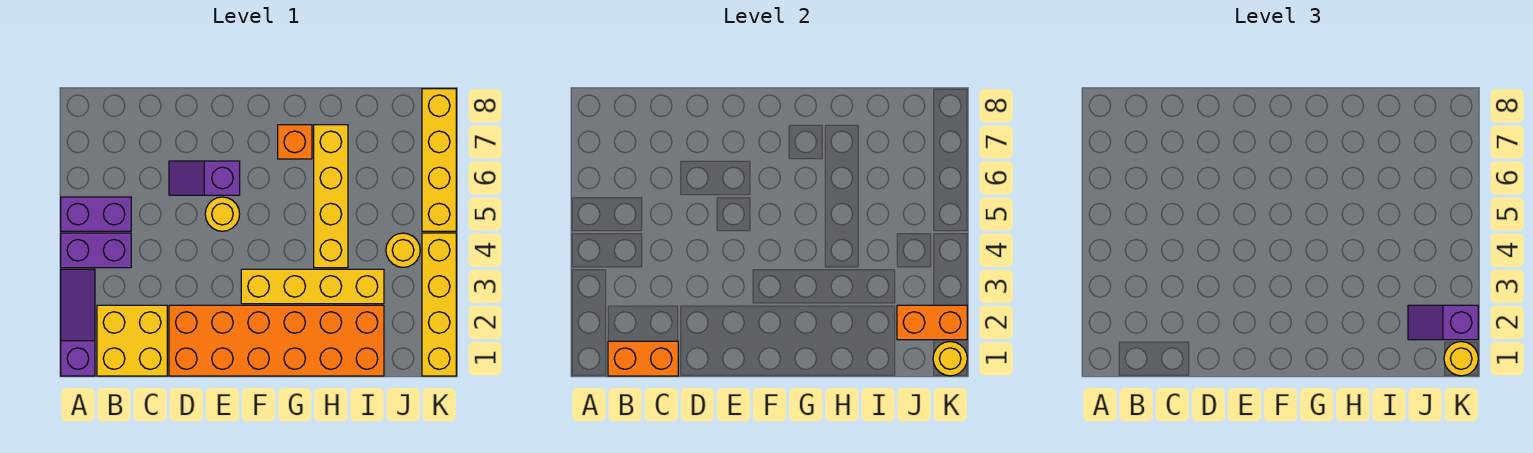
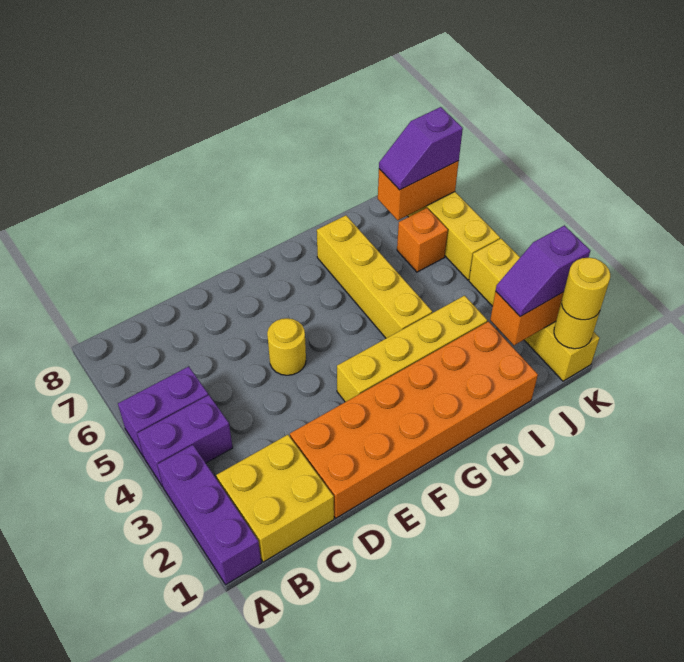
purple slope A1:A3 level 1 top 1 -> purple brick A1:A3 level 1
orange brick B1:C1 level 2 -> orange brick J7:K7 level 2
purple slope D6:E6 level 1 top E -> purple slope J7:K7 level 3 top K
orange brick G7 level 1 -> orange brick J6 level 1
yellow round brick J4 level 1 -> none

